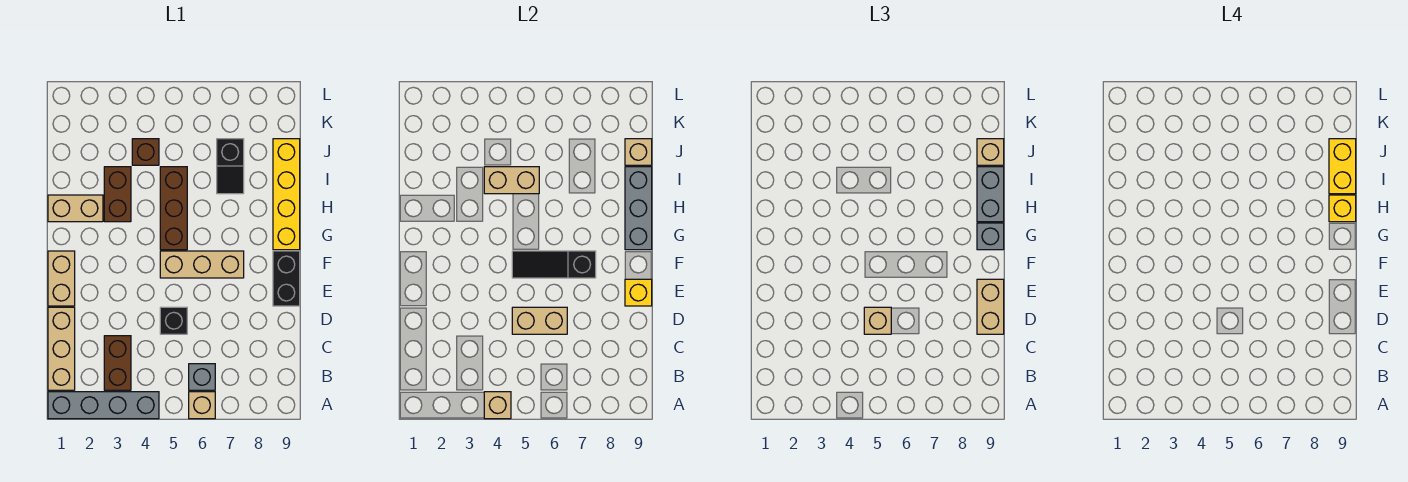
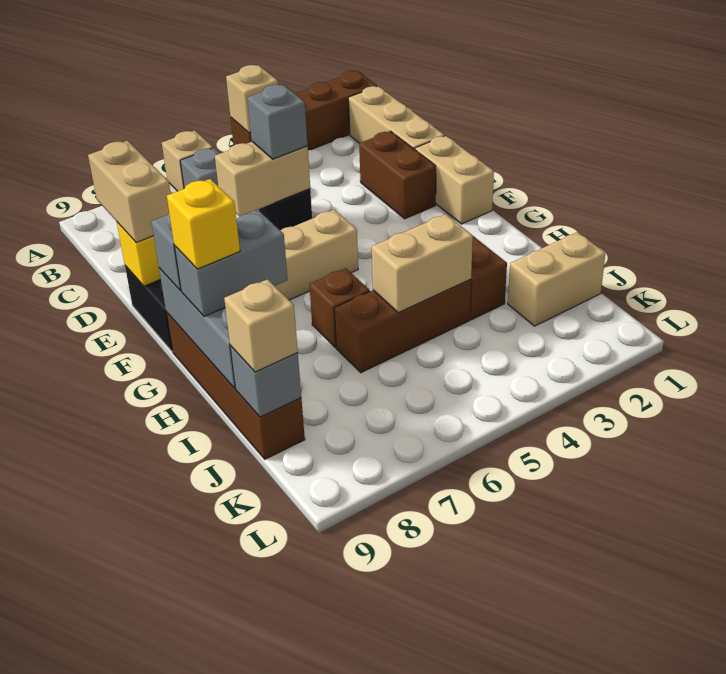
grey brick A1:A4 level 1 -> brown brick A1:A4 level 1
brown brick B3:C3 level 1 -> brown brick D2:E2 level 1
tan brick D5 level 3 -> grey brick D5 level 3
black slope F5:F7 level 2 top 7 -> none
brown brick G5:I5 level 1 -> brown brick I4:I6 level 1
yellow brick G9:J9 level 1 -> brown brick G9:J9 level 1
tan brick H1:H2 level 1 -> tan brick J1:J2 level 1
grey brick H9:I9 level 3 -> grey brick H8:H9 level 3
black slope I7:J7 level 1 top J -> none
yellow brick I9:J9 level 4 -> none
brown brick J4 level 1 -> brown brick H6 level 1
tan brick J9 level 2 -> grey brick J9 level 2

